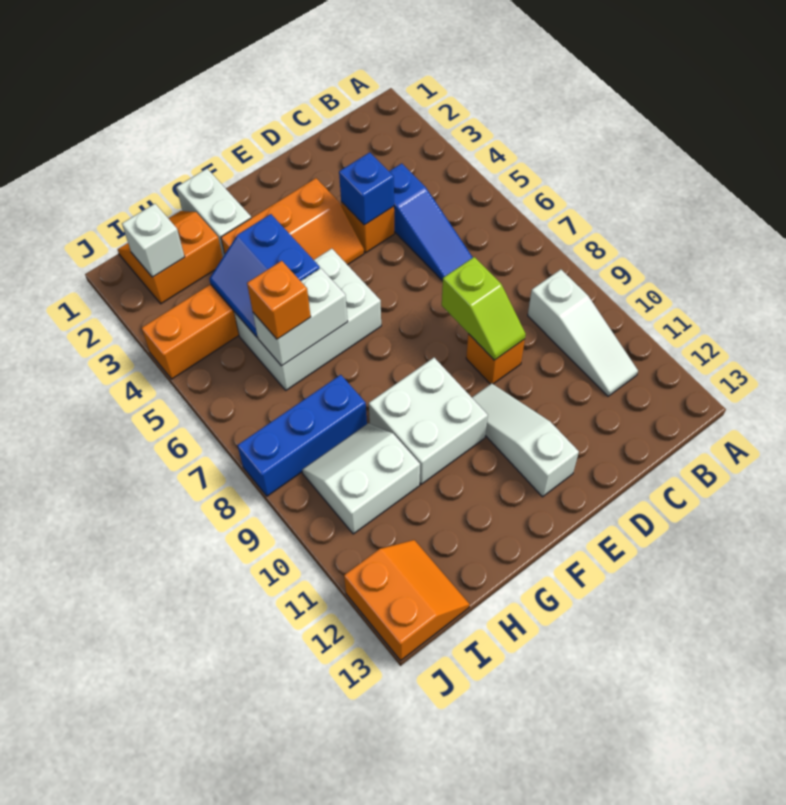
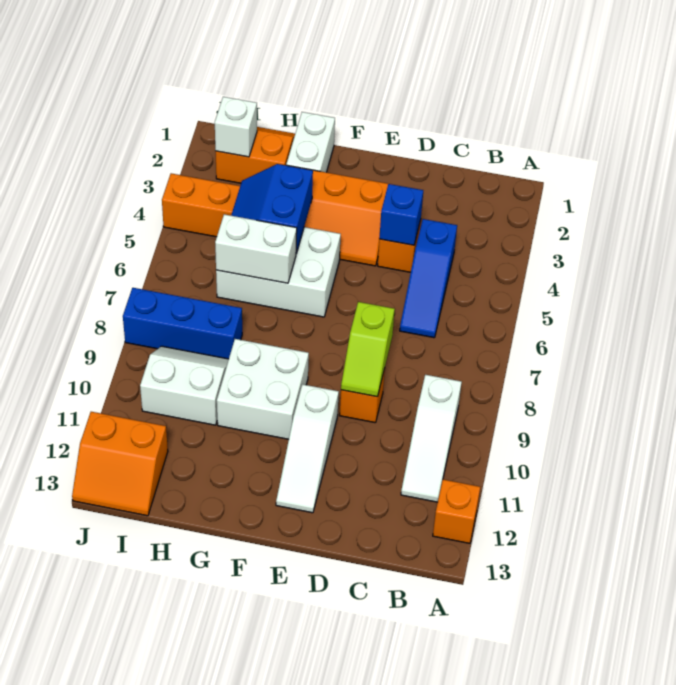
white slope E10:E12 level 1 top 12 -> white slope E10:E12 level 1 top 10
orange brick H6 level 3 -> orange brick A12 level 1
orange slope I12:J13 level 1 top J -> orange slope I12:J13 level 1 top 12

